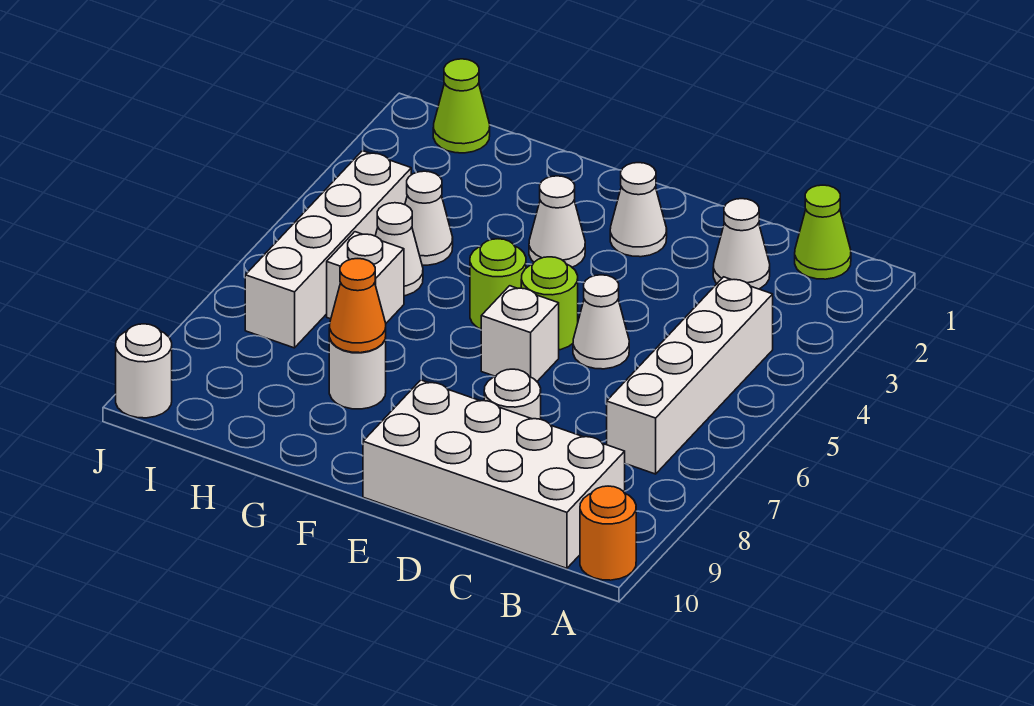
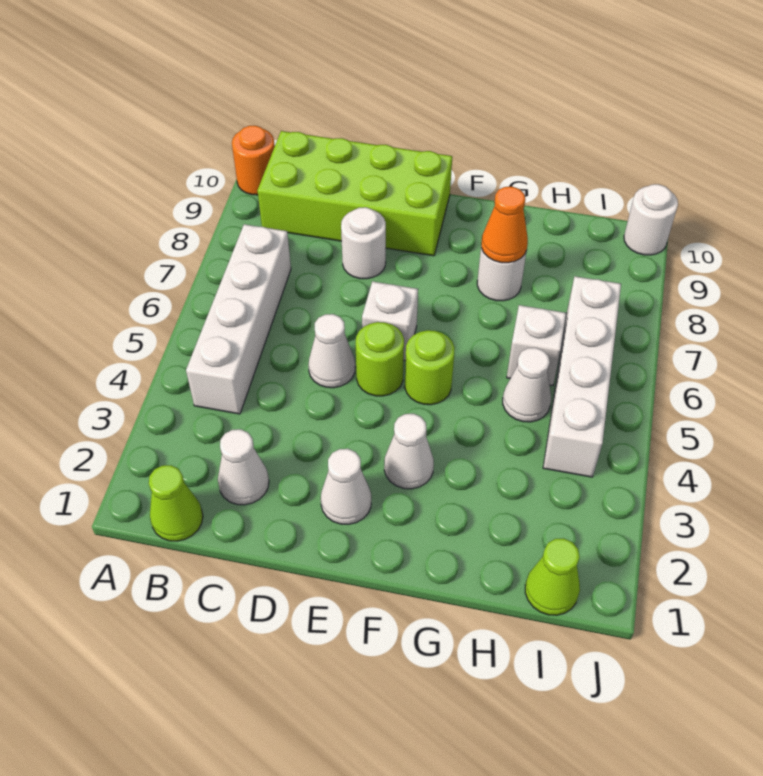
white brick B9:E10 level 1 -> lime brick B9:E10 level 1
white cone H4 level 1 -> none

